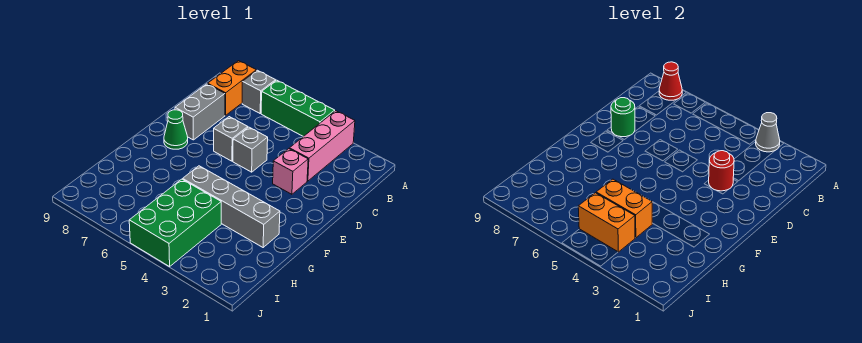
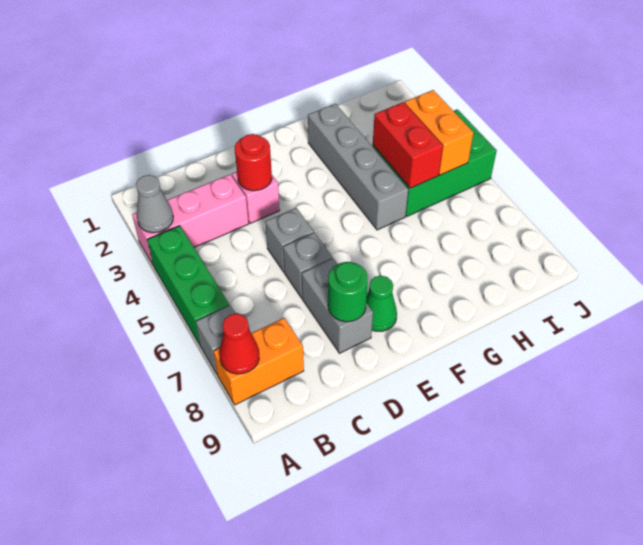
grey brick C8:D8 level 1 -> grey brick D7:D8 level 1
orange brick H4:H5 level 2 -> red brick H4:H5 level 2

